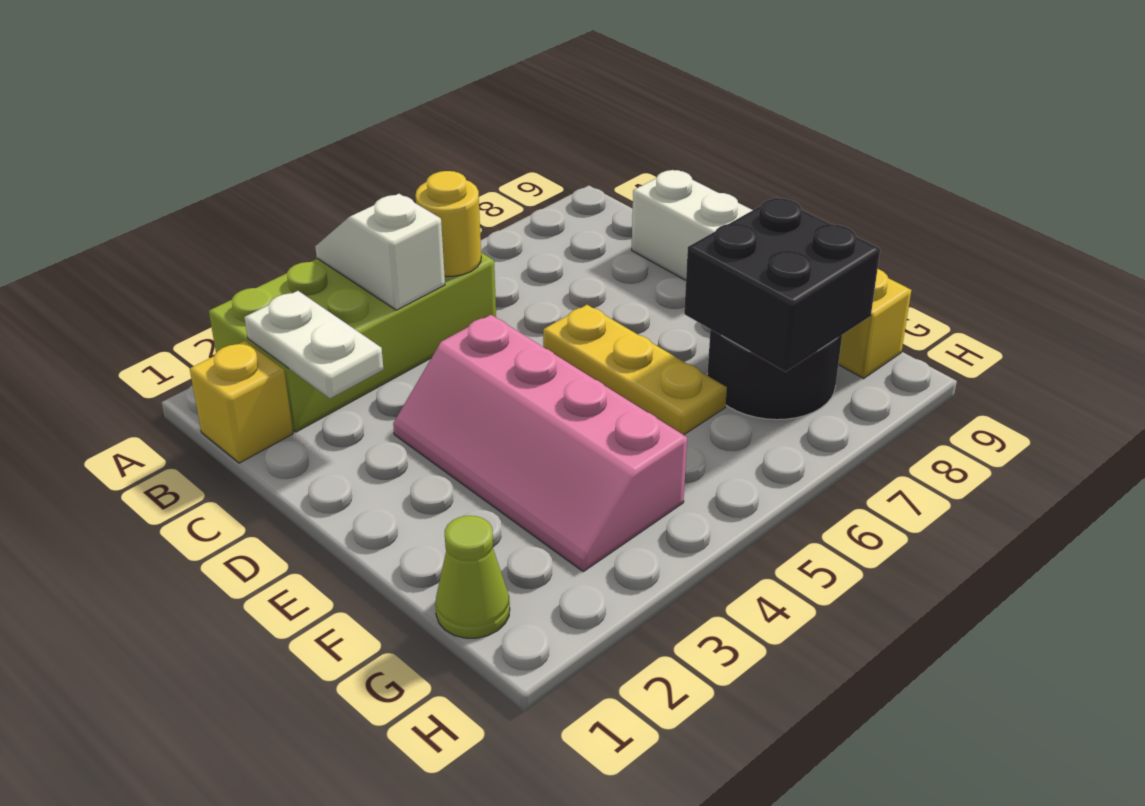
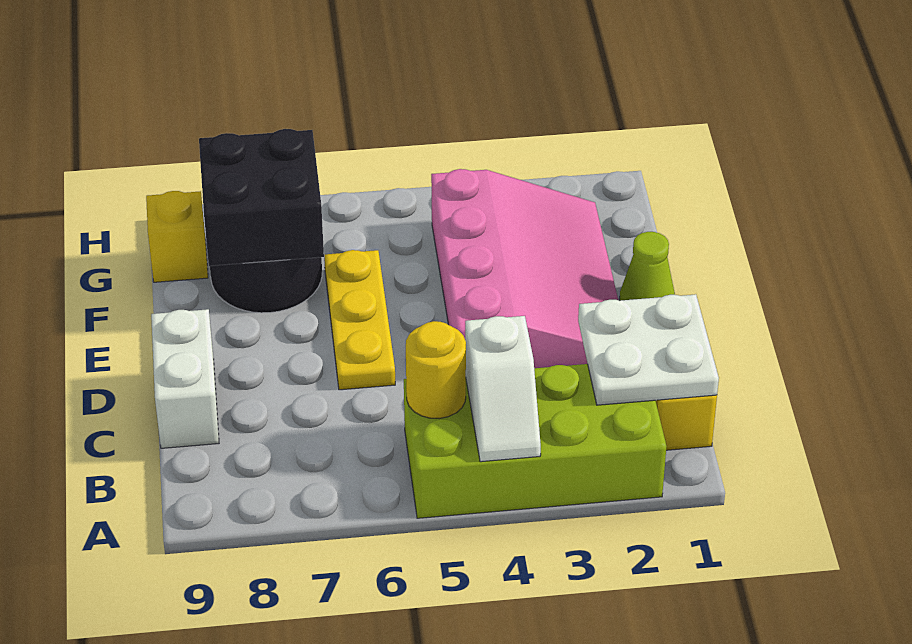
white plate B2:C2 level 2 -> white plate B1:C2 level 2
pink slope D3:G4 level 1 top 4 -> pink slope D2:G4 level 1 top 4
lime cone G1 level 1 -> lime cone E1 level 1

